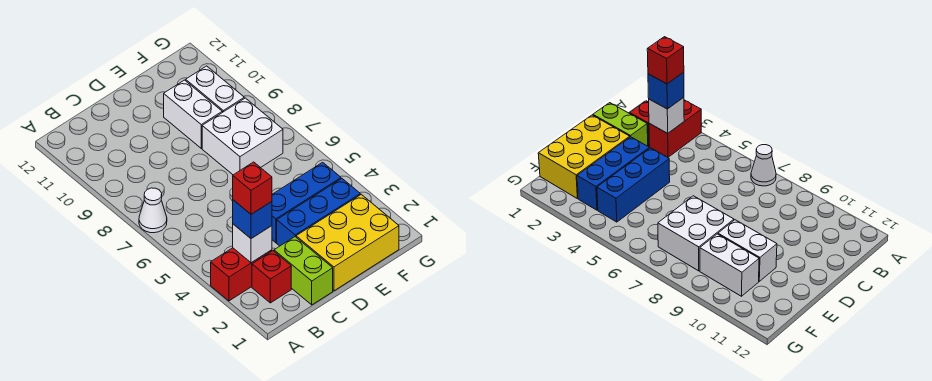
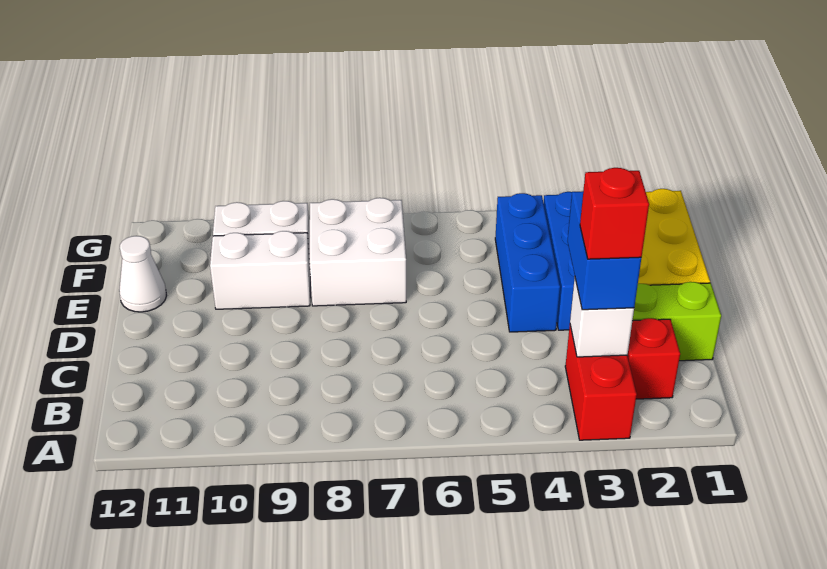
white cone A7 level 1 -> white cone E12 level 1
blue brick B3 level 3 -> blue brick B3:C3 level 3

